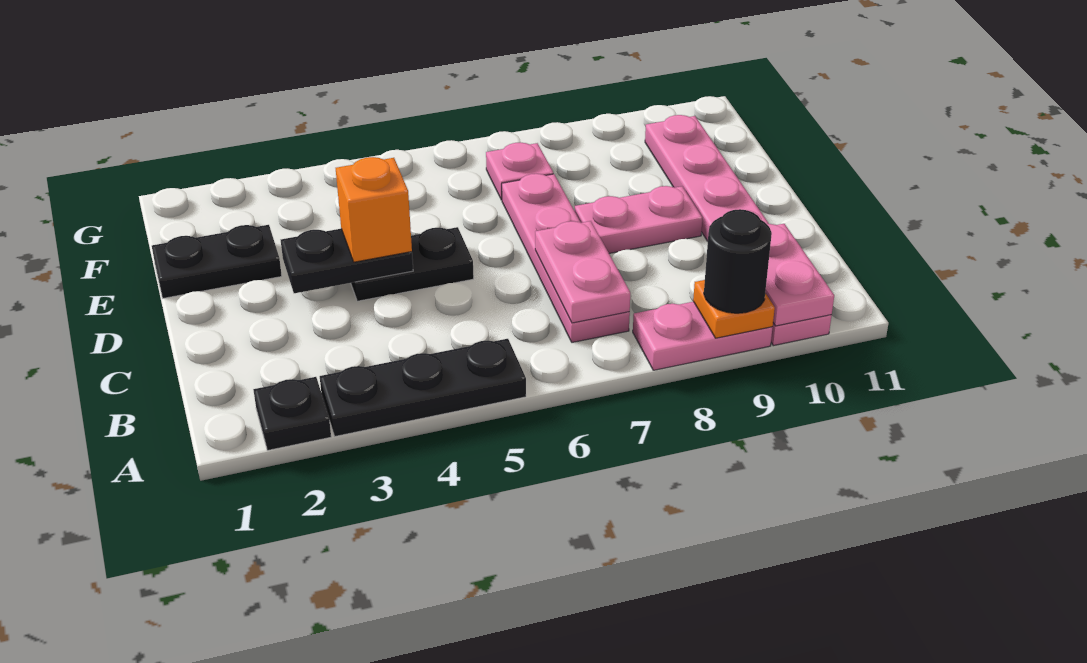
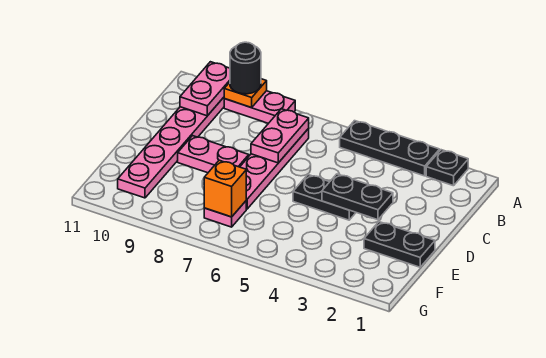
orange brick D4 level 3 -> orange brick F7 level 2

